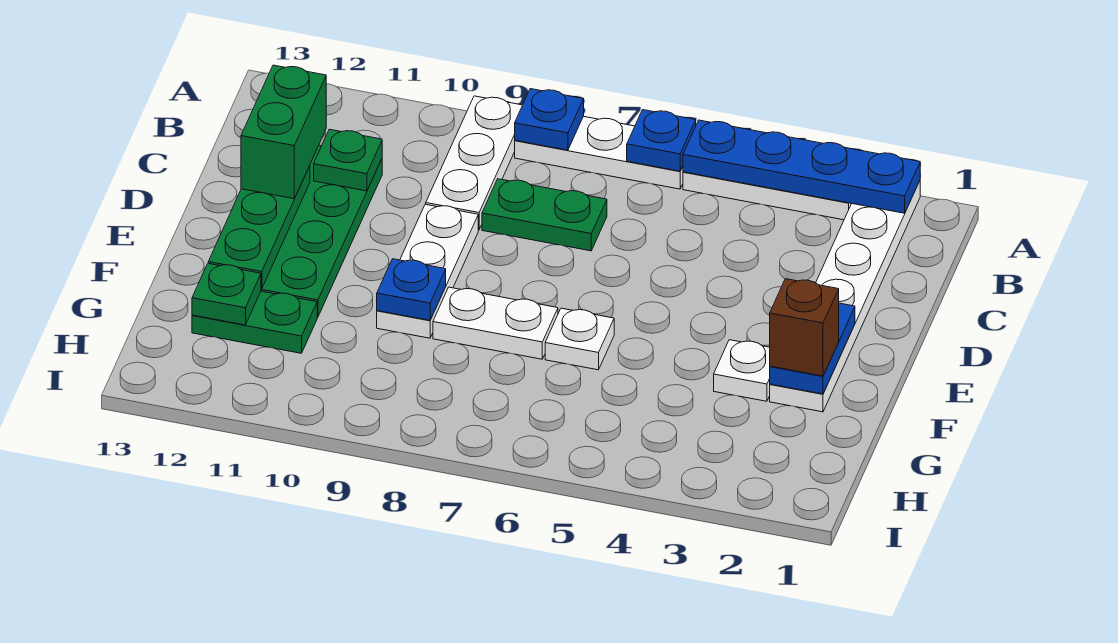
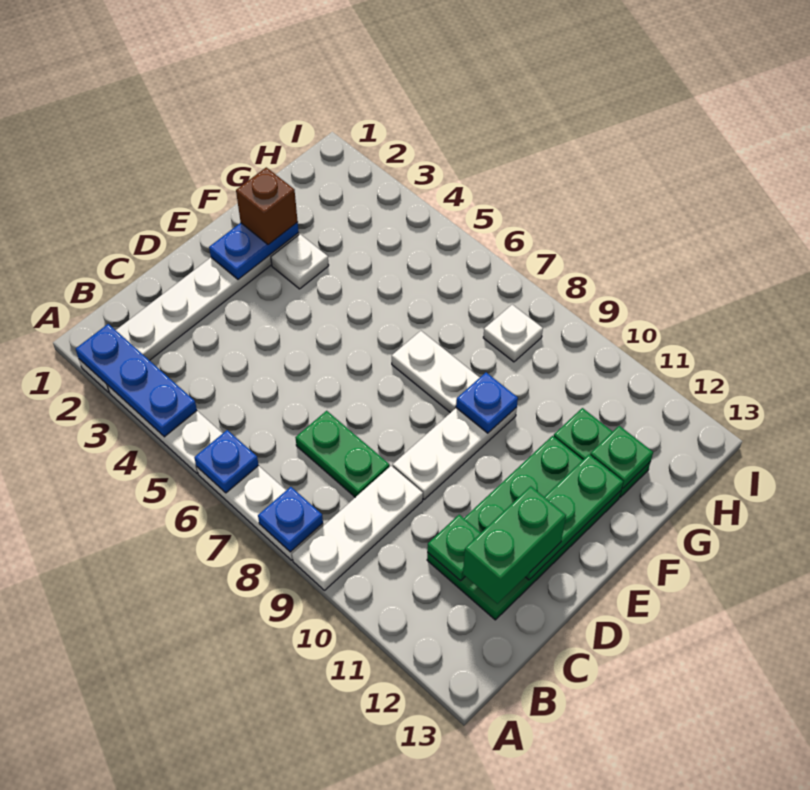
blue plate A2:A5 level 2 -> blue plate A2:A4 level 2
white plate F6 level 1 -> white plate H8 level 1

